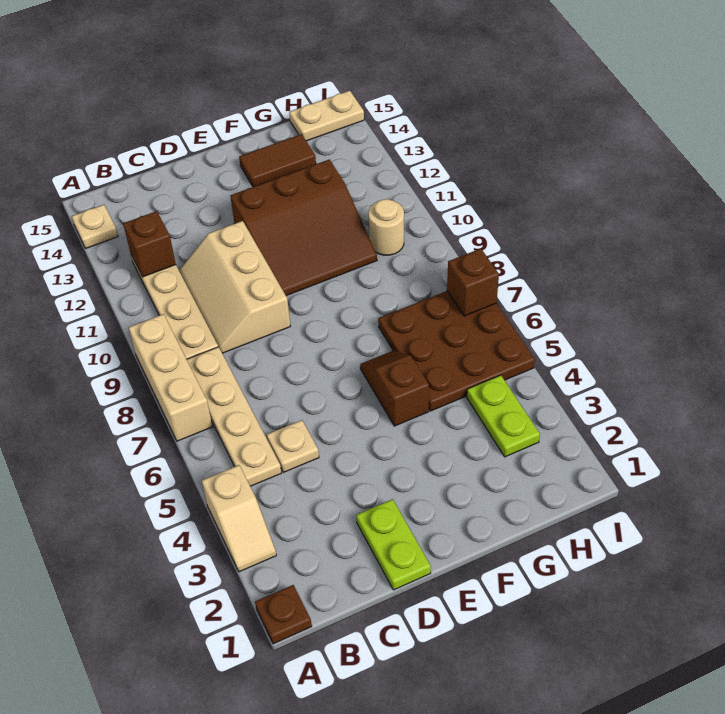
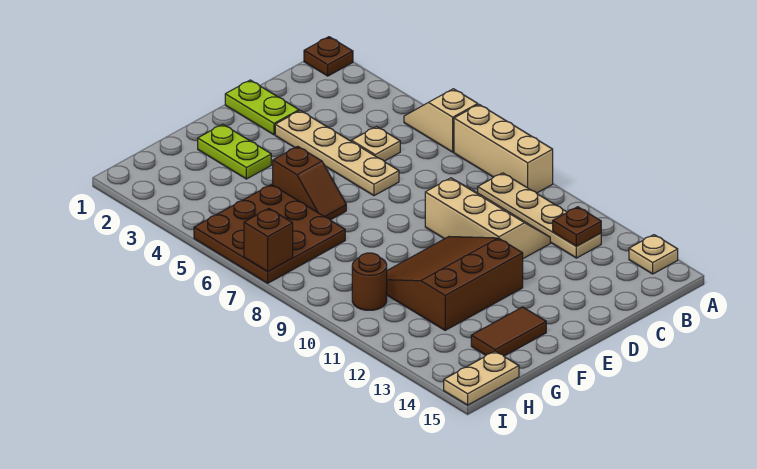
tan slope A3:A4 level 1 top 4 -> tan slope A5:A6 level 1 top 6
tan plate B5:B8 level 1 -> tan plate D3:D6 level 1
brown brick B12 level 2 -> brown plate B12 level 2
lime plate H3:H4 level 1 -> lime plate F2:F3 level 1
tan round brick H10 level 1 -> brown round brick H10 level 1

